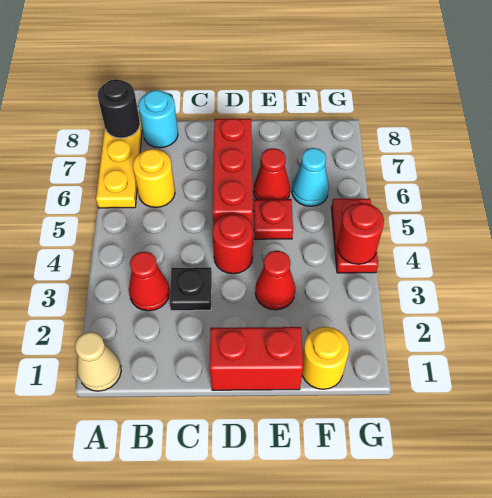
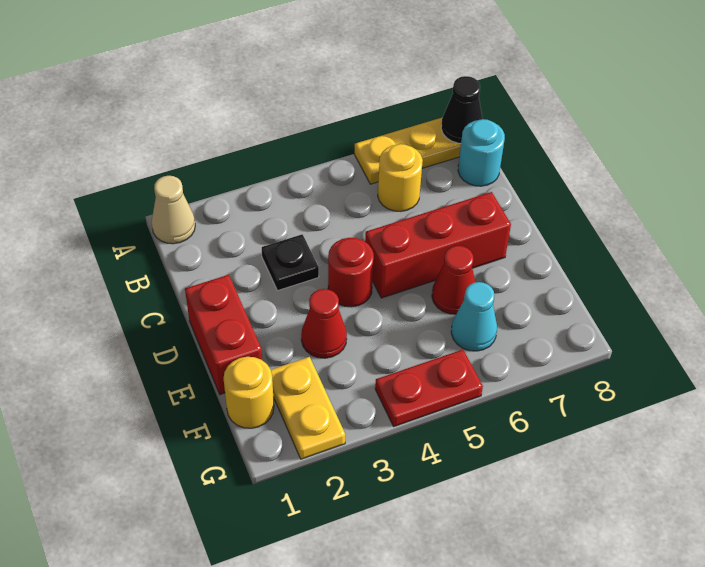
black round brick A8 level 2 -> black cone A8 level 2
red cone B3 level 1 -> none
red plate E5 level 1 -> none
none -> yellow plate F2:G2 level 1
red round brick G4 level 2 -> none

